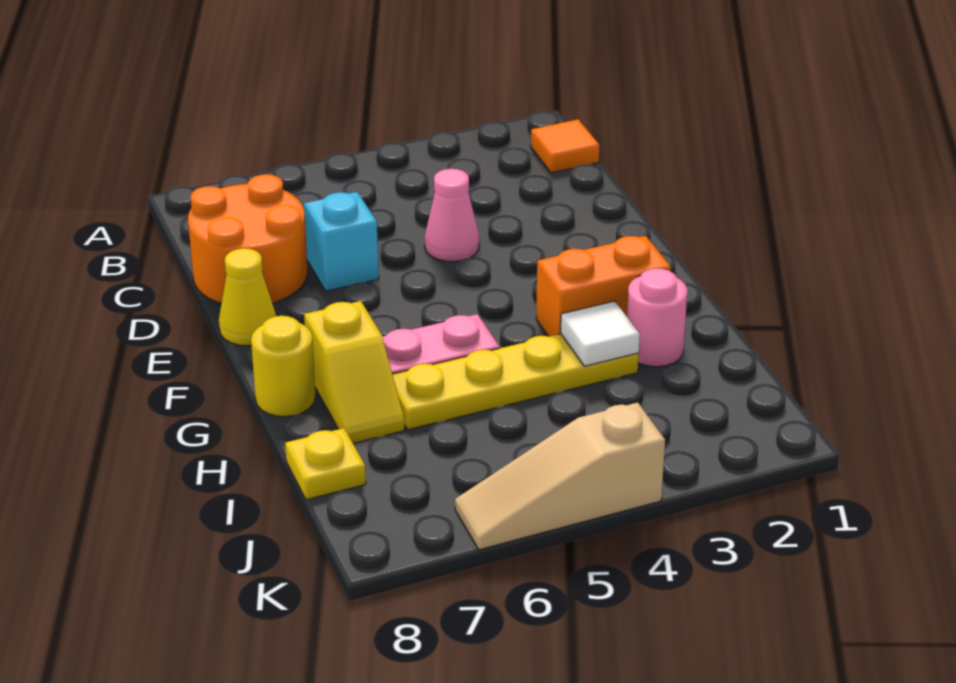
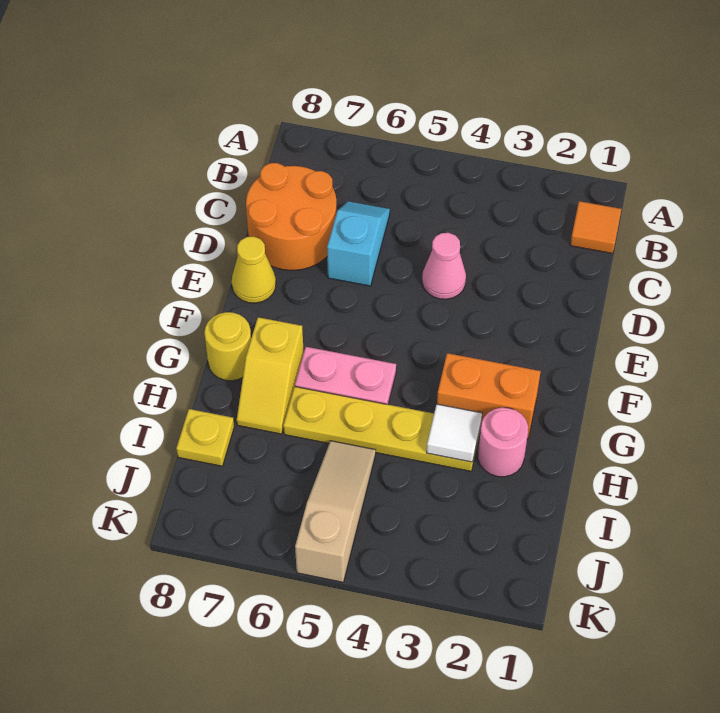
tan slope K4:K6 level 1 top 4 -> tan slope I5:K5 level 1 top K

